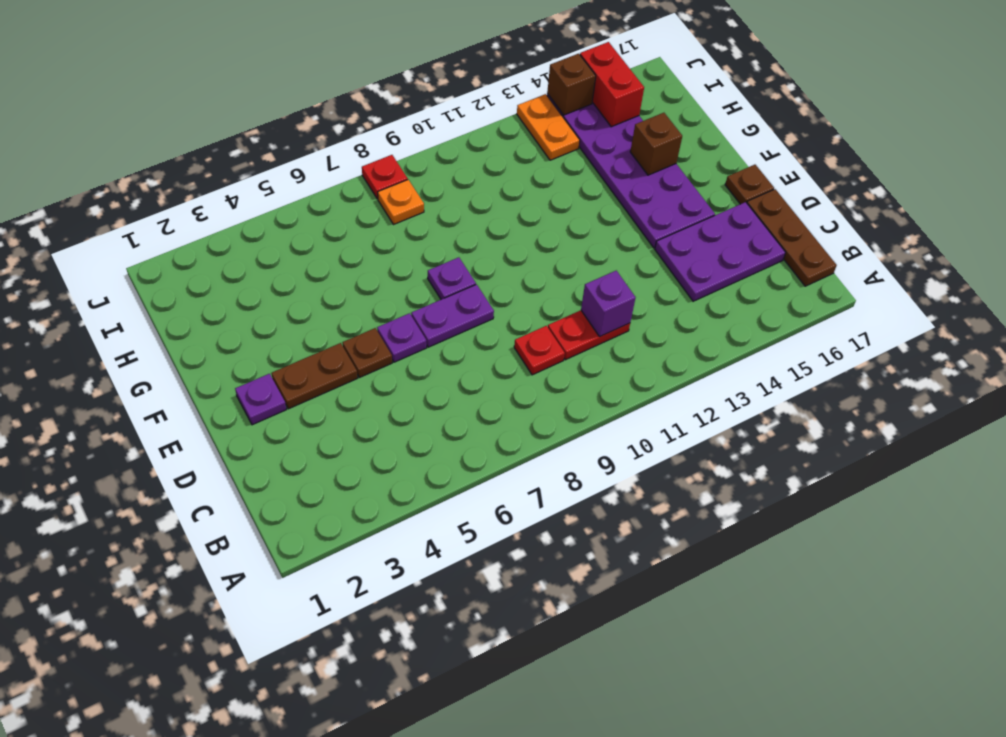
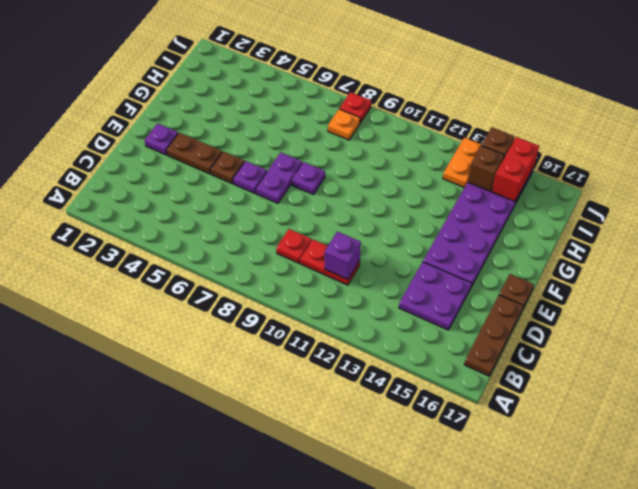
purple plate C14:D16 level 1 -> purple plate C14:D15 level 1
purple plate E7:E8 level 1 -> purple plate E7:F7 level 1
brown brick G15 level 2 -> brown brick I14 level 2

